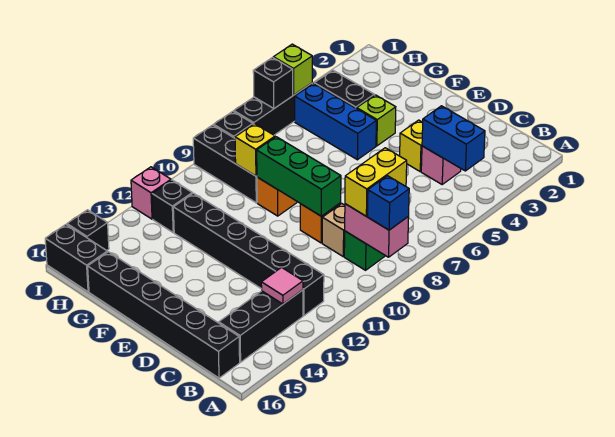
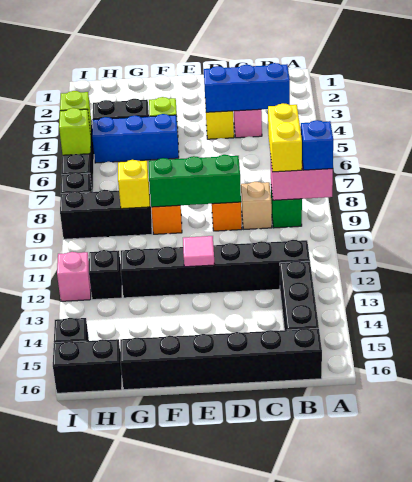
blue brick B4:C4 level 2 -> blue brick B4:D4 level 2
pink tile B13 level 2 -> pink tile E12 level 2
black brick I6 level 2 -> lime brick I6 level 2

